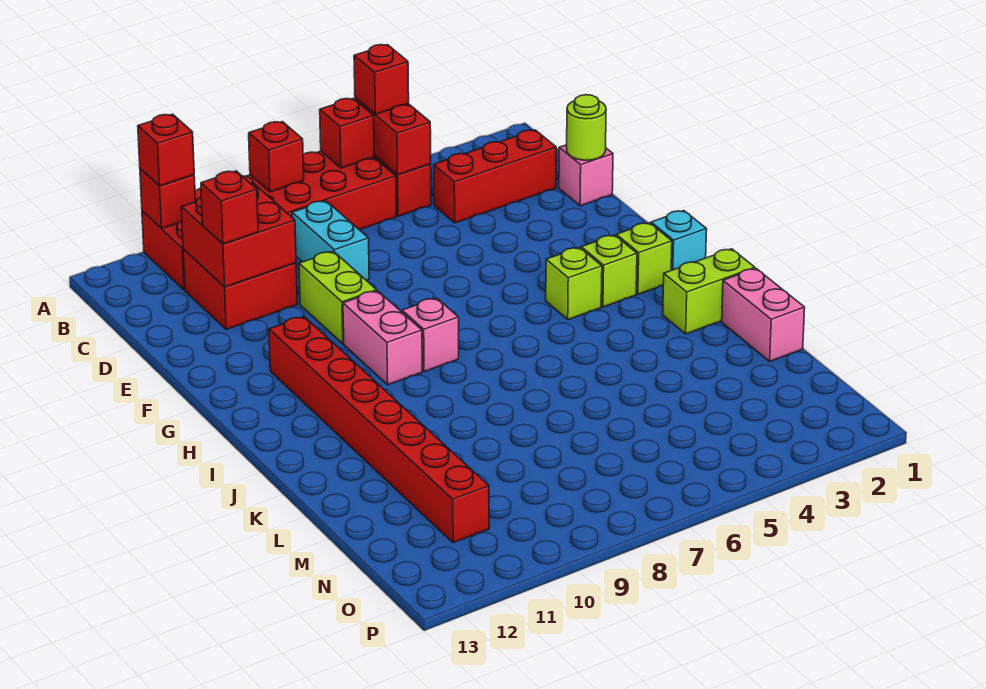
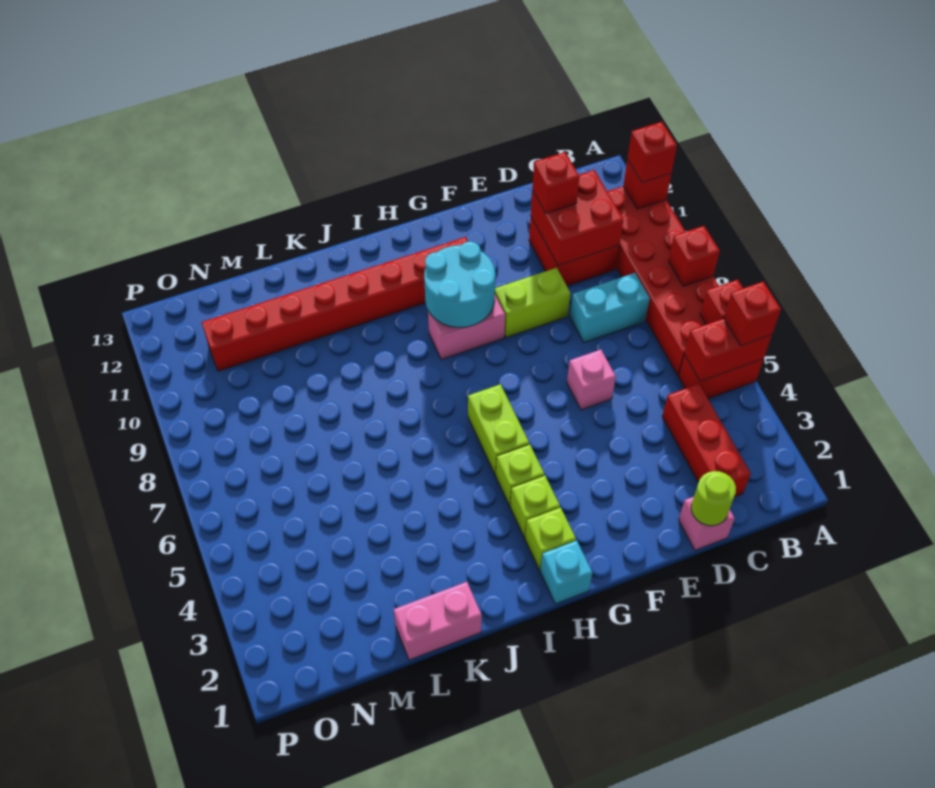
none -> cyan round brick G9:H10 level 2
pink brick H8 level 1 -> pink brick E6 level 1
lime brick J1:J2 level 1 -> lime brick H5:H6 level 1

